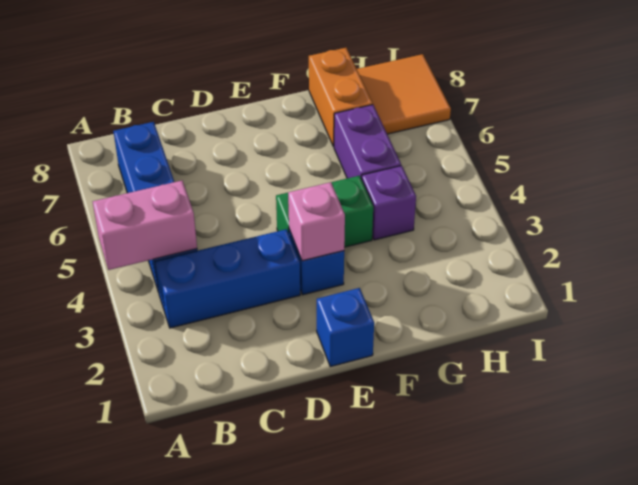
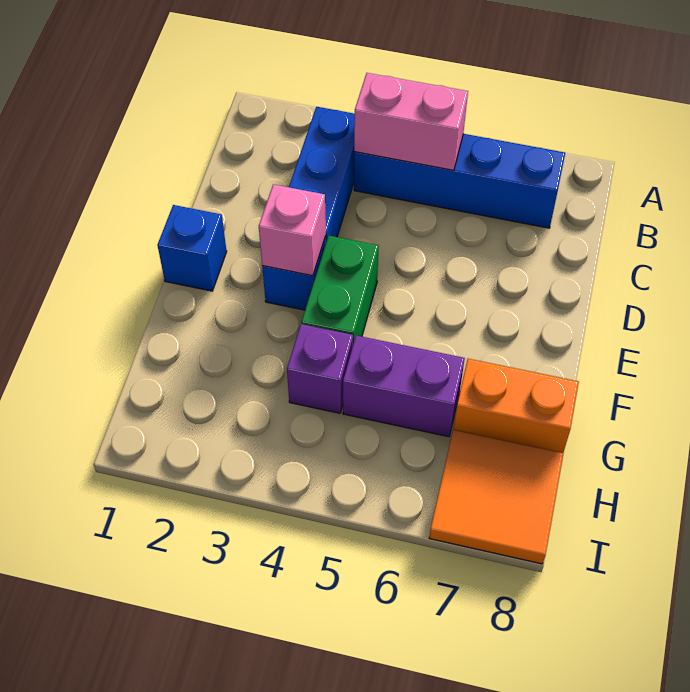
pink brick A4:B4 level 2 -> pink brick B4:B5 level 2

